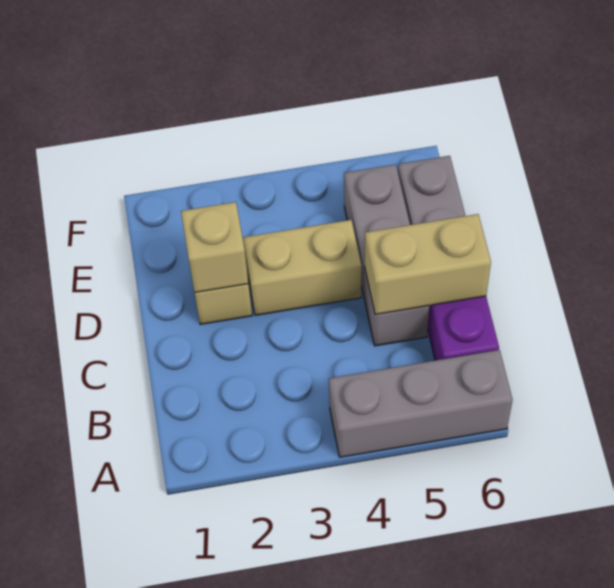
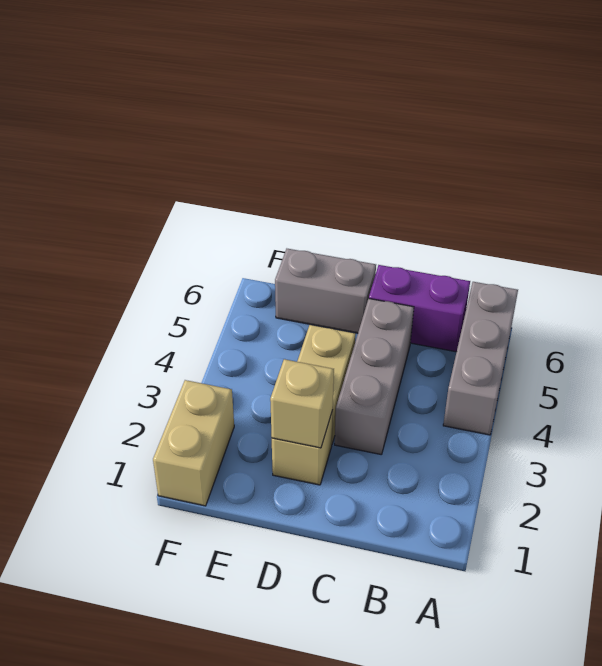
grey brick C5:E5 level 1 -> grey brick C3:C5 level 1
tan brick C5:C6 level 2 -> tan brick F1:F2 level 1

